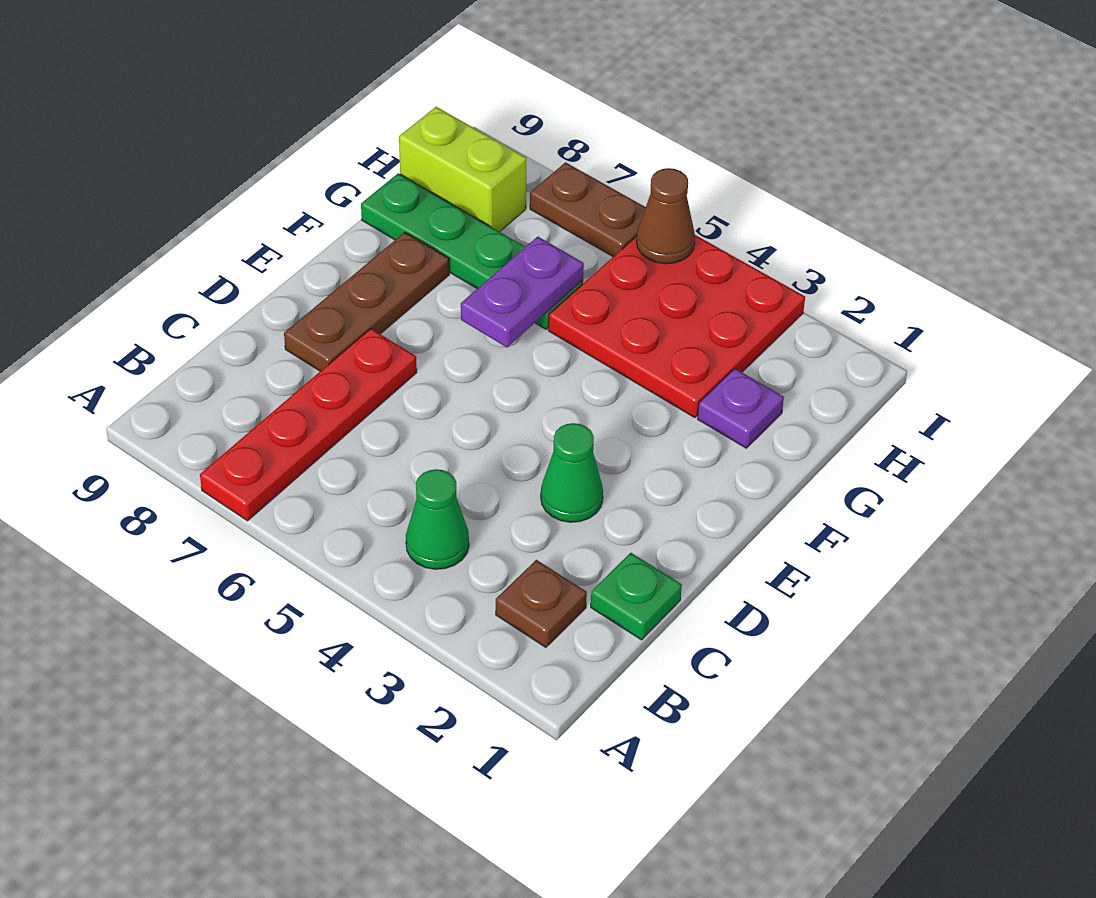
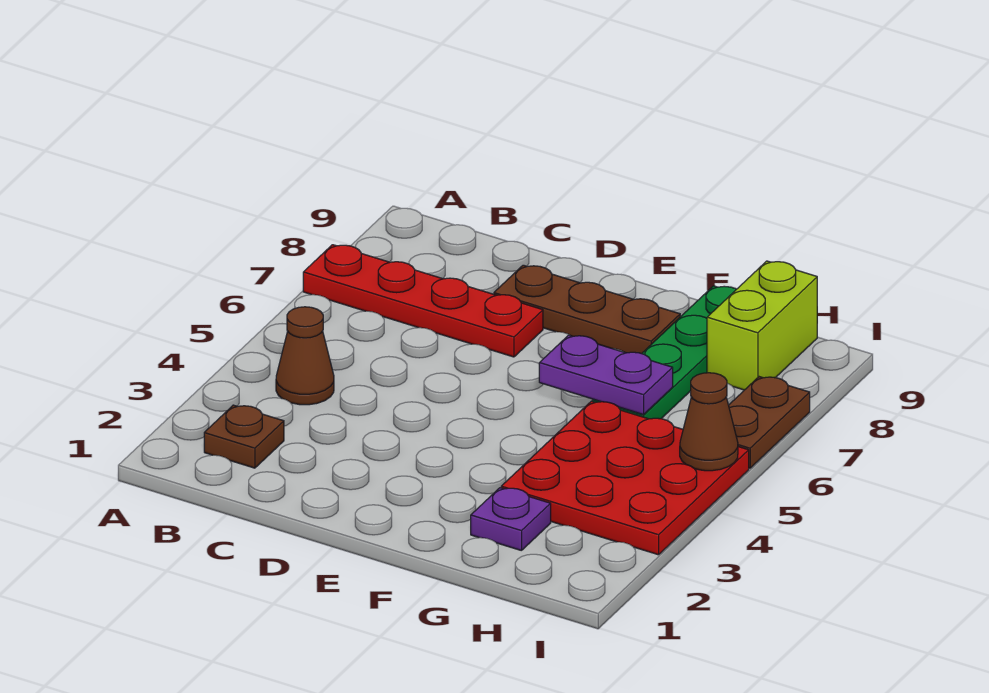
green cone B4 level 1 -> brown cone B4 level 1
green plate C1 level 1 -> none
green cone D3 level 1 -> none

